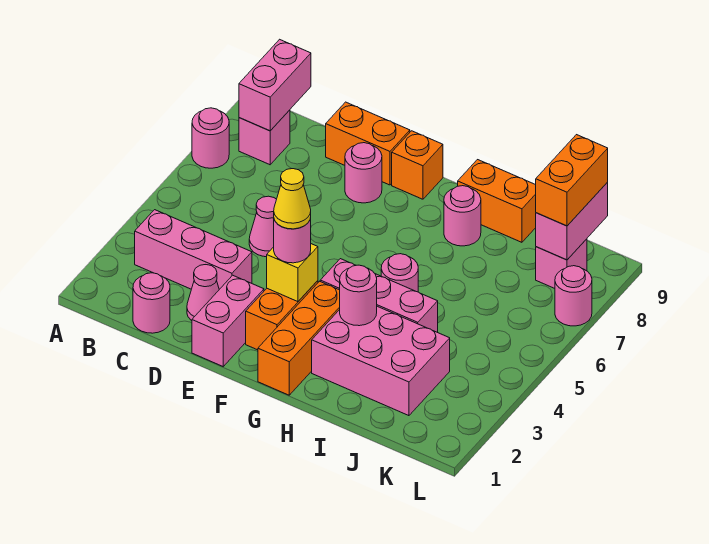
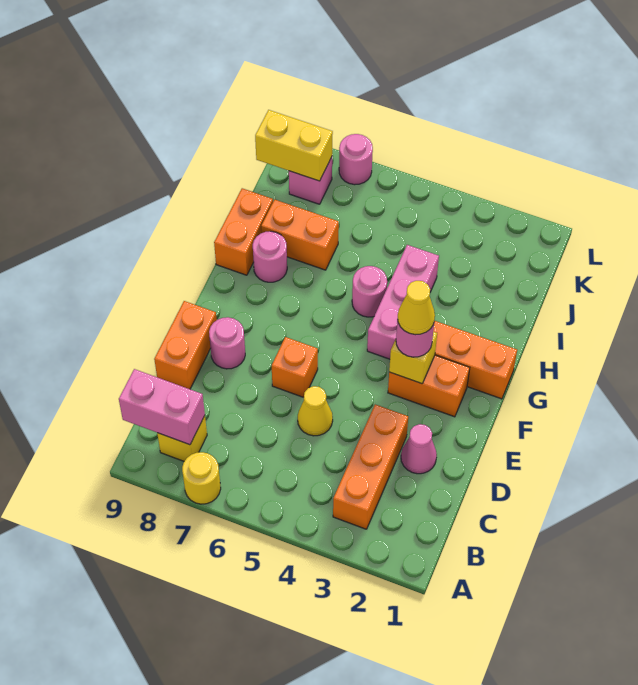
pink round brick A7 level 1 -> yellow round brick A7 level 1
pink brick B3:D3 level 1 -> orange brick B3:D3 level 1
pink brick B8 level 1 -> yellow brick B8 level 1
pink round brick C1 level 1 -> none
pink cone D5 level 1 -> yellow cone D5 level 1
pink brick E1:E2 level 1 -> none
orange brick F9 level 1 -> orange brick E6 level 1
pink brick H2:J3 level 1 -> none
pink round brick H3 level 2 -> none
pink brick K8:K9 level 2 -> yellow brick K8:K9 level 2
orange brick K8:K9 level 3 -> orange brick I7:I8 level 1

